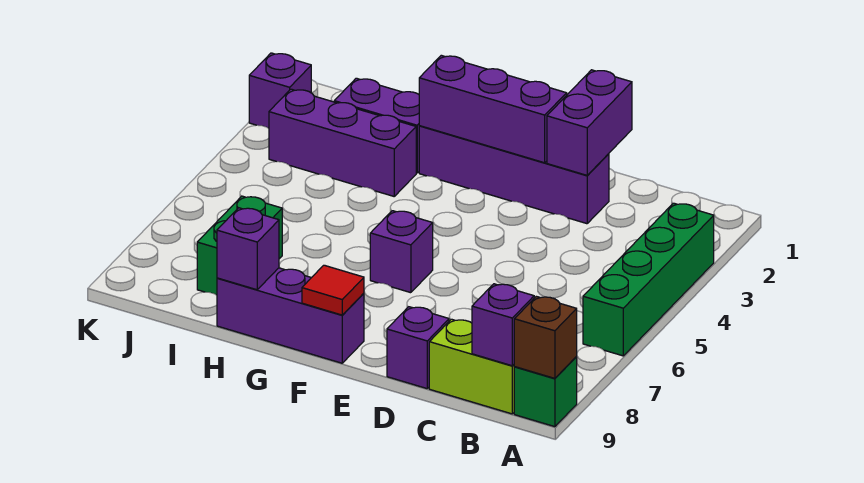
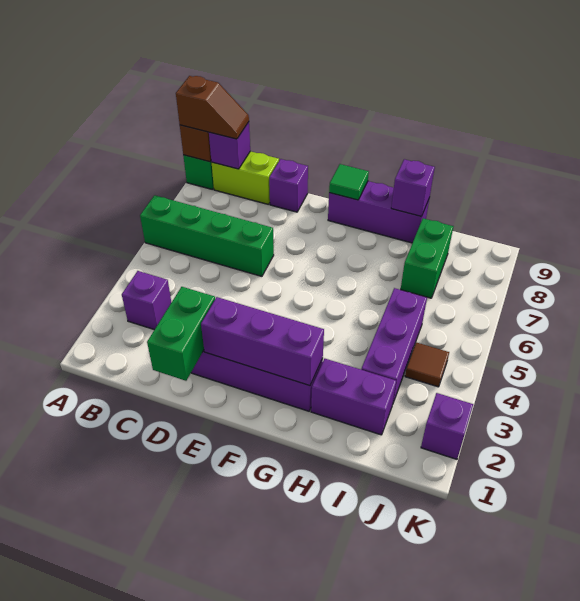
green brick A3:A6 level 1 -> green brick A6:D6 level 1
none -> brown slope A9:B9 level 3 top A
purple brick D1:D2 level 2 -> green brick D1:D2 level 2
purple brick F6 level 1 -> purple brick B3 level 1
red tile F9 level 2 -> green tile F9 level 2
purple brick H3:J3 level 1 -> purple brick I3:I5 level 1
none -> brown tile J4 level 1

